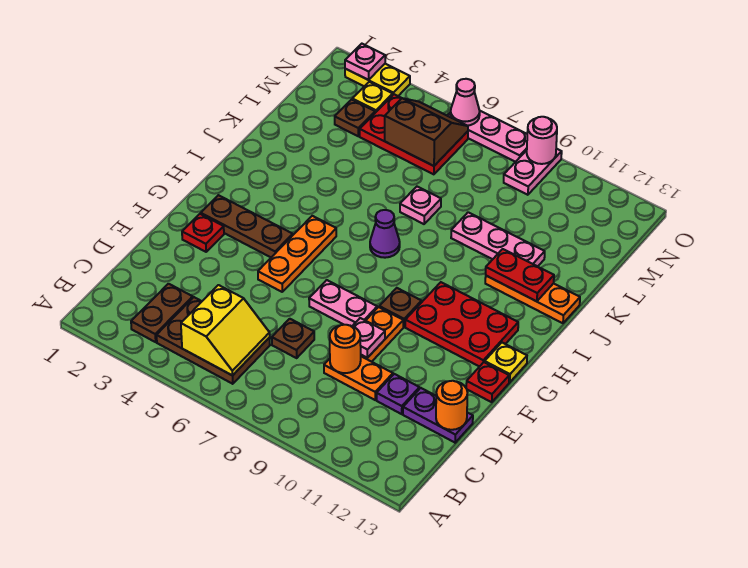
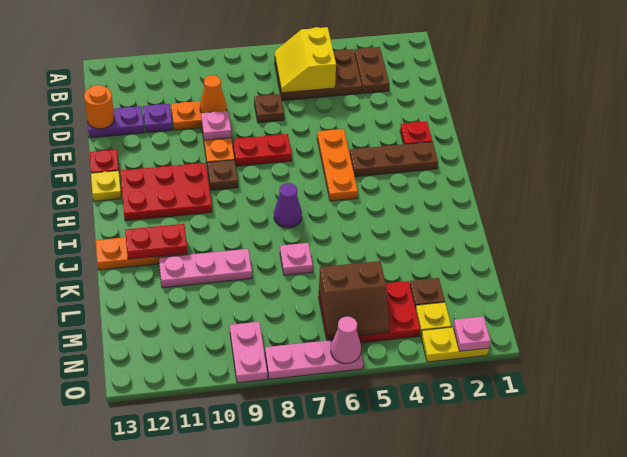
orange round brick D9 level 2 -> orange cone D9 level 2
pink plate F7:F8 level 1 -> red plate F7:F8 level 1
pink round brick O9 level 2 -> none

